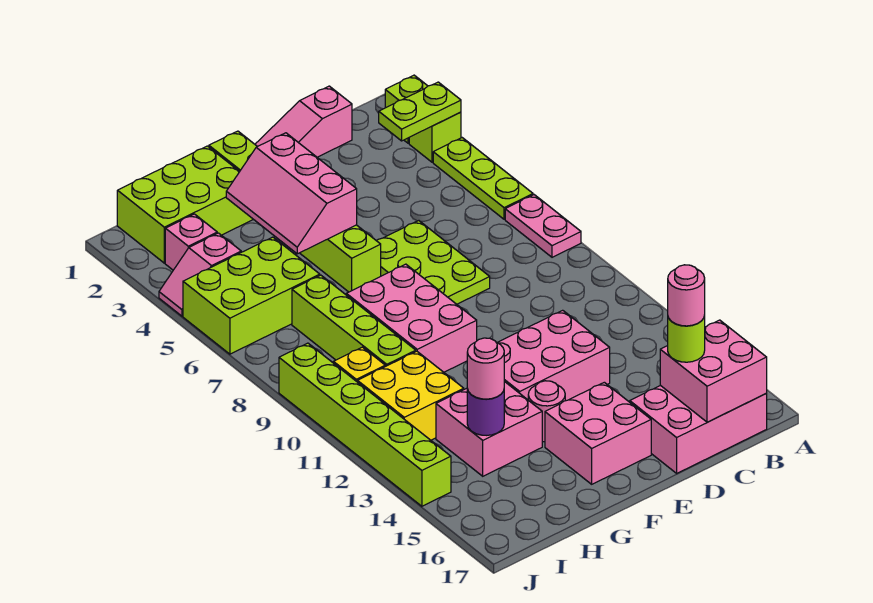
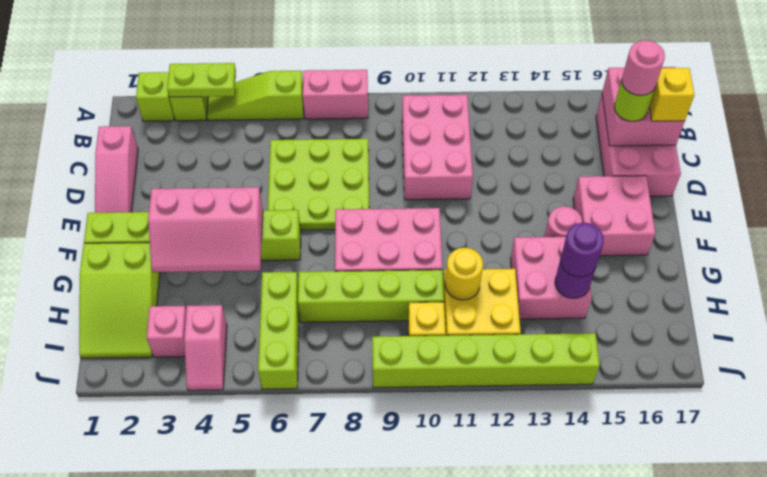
lime plate A3:B3 level 2 -> lime plate A3:A4 level 2
lime plate A4:A6 level 1 -> lime slope A4:A6 level 1 top 6
pink plate A7:A8 level 1 -> pink brick A7:A8 level 1
none -> yellow brick C17 level 3
lime plate D6:E8 level 1 -> lime plate C6:E8 level 1
pink brick D12:F13 level 1 -> pink brick B10:D11 level 1
lime brick G1:I2 level 1 -> lime slope G1:I2 level 1 top G
lime brick H5:J6 level 1 -> lime brick H6:J6 level 1
none -> yellow round brick H11 level 2
pink round brick H14 level 3 -> purple round brick H14 level 3

